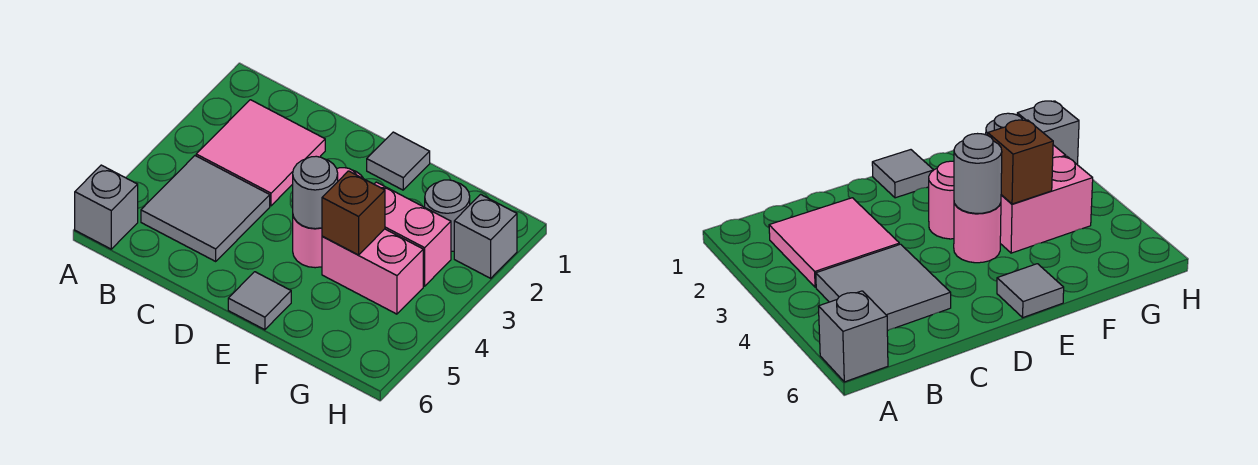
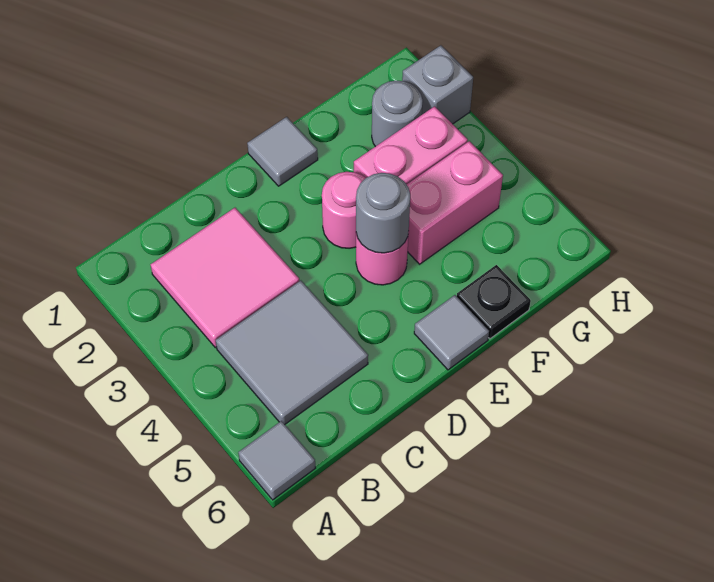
grey brick A6 level 1 -> grey tile A6 level 1
brown brick F4 level 2 -> none
none -> black plate F6 level 1

